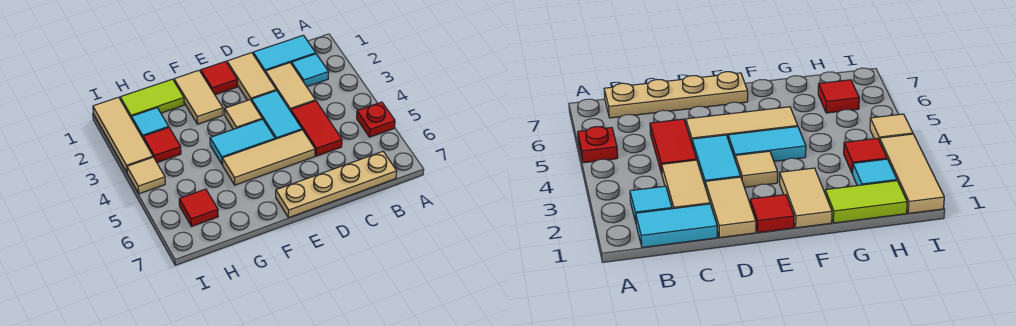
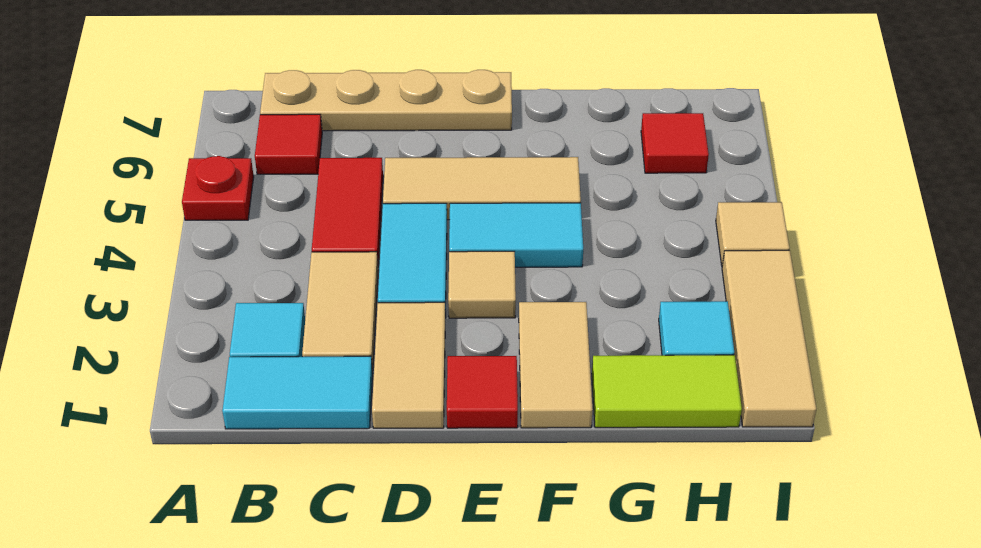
red tile H3 level 1 -> red tile B6 level 1

